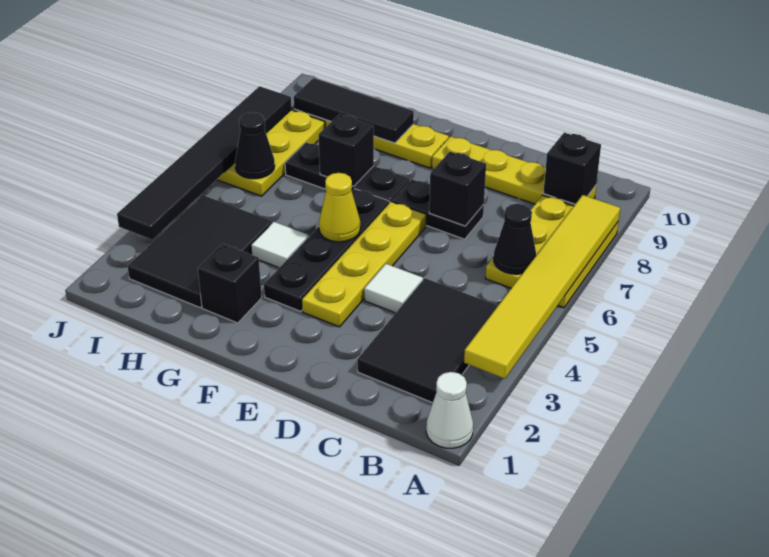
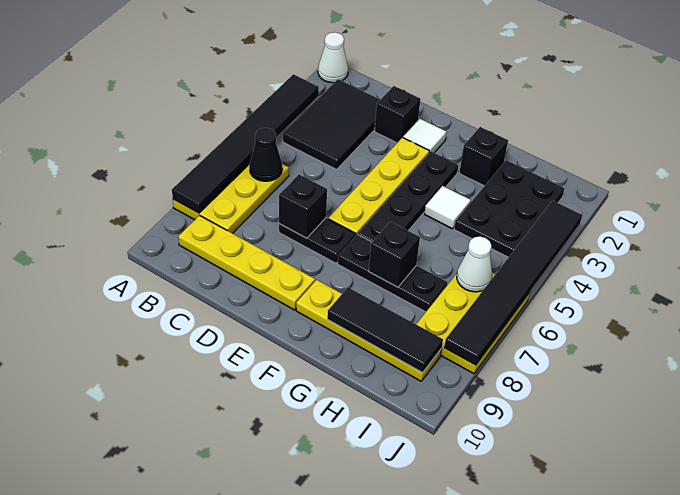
yellow tile A3:A8 level 2 -> black tile A3:A8 level 2
black brick B9 level 2 -> black brick D2 level 1
white tile D4 level 1 -> white tile E2 level 1
yellow cone F5 level 2 -> none
black tile H2:I4 level 1 -> black plate H2:I4 level 1
black cone I6 level 2 -> white cone I6 level 2

